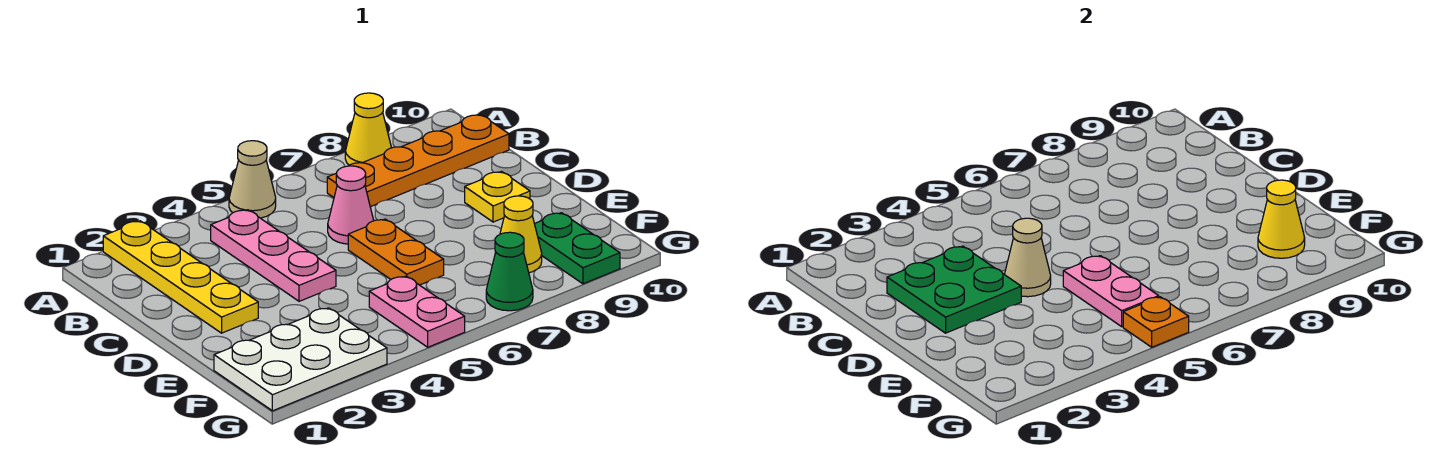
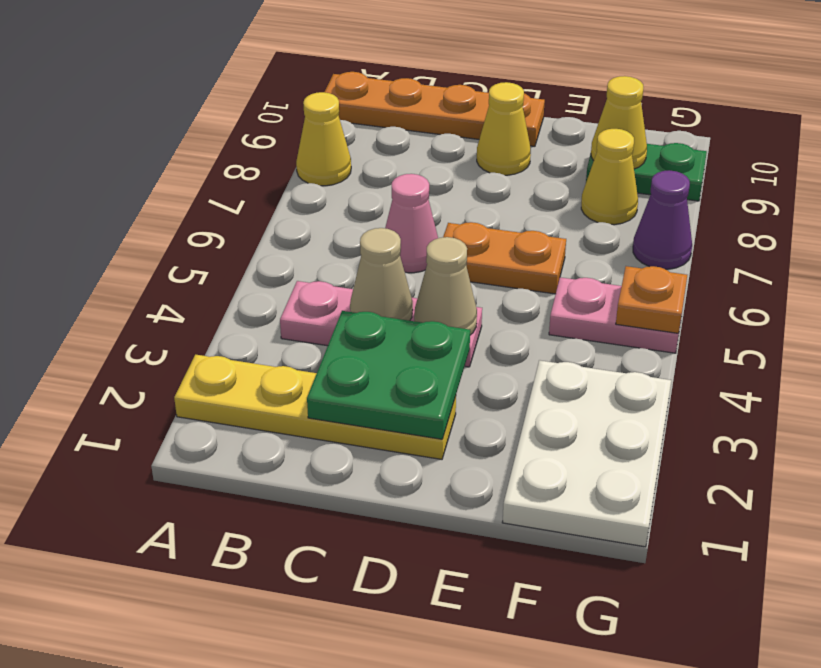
tan cone A5 level 1 -> tan cone C4 level 2
orange plate B7:B10 level 1 -> orange plate A10:D10 level 1
yellow plate D9 level 1 -> yellow cone D9 level 1
pink plate E5:F5 level 2 -> none
green cone G7 level 1 -> purple cone G7 level 1

